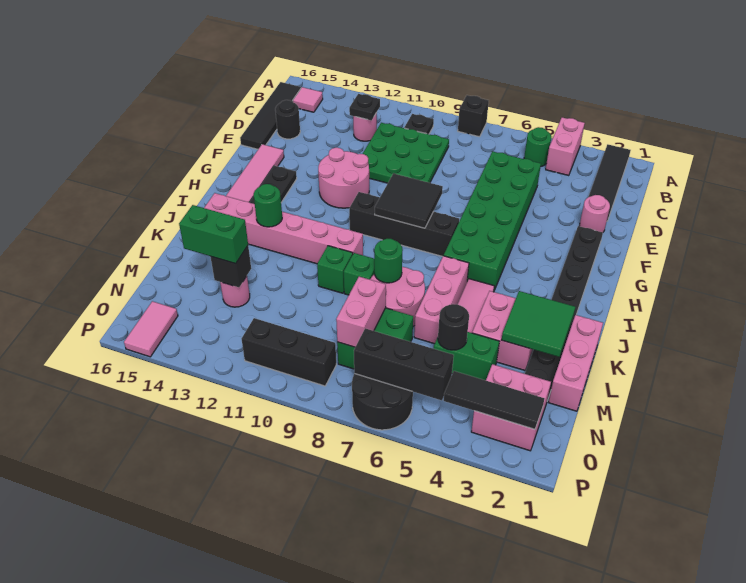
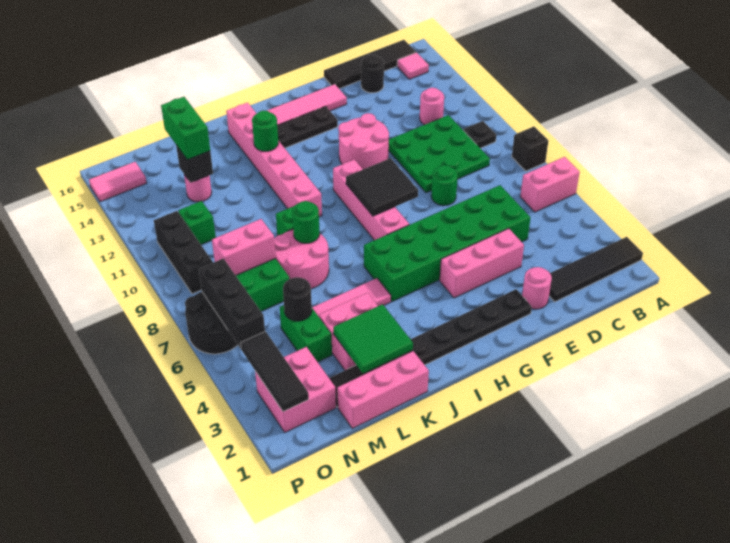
pink brick A4:B4 level 1 -> pink brick A6:B6 level 1
green round brick B5 level 1 -> green round brick E8 level 1
black plate C12 level 2 -> none
black brick H7:H10 level 1 -> pink brick H7:H10 level 1
pink brick J6:L6 level 1 -> pink brick E4:G4 level 1
green brick K10 level 1 -> green brick N11 level 1

